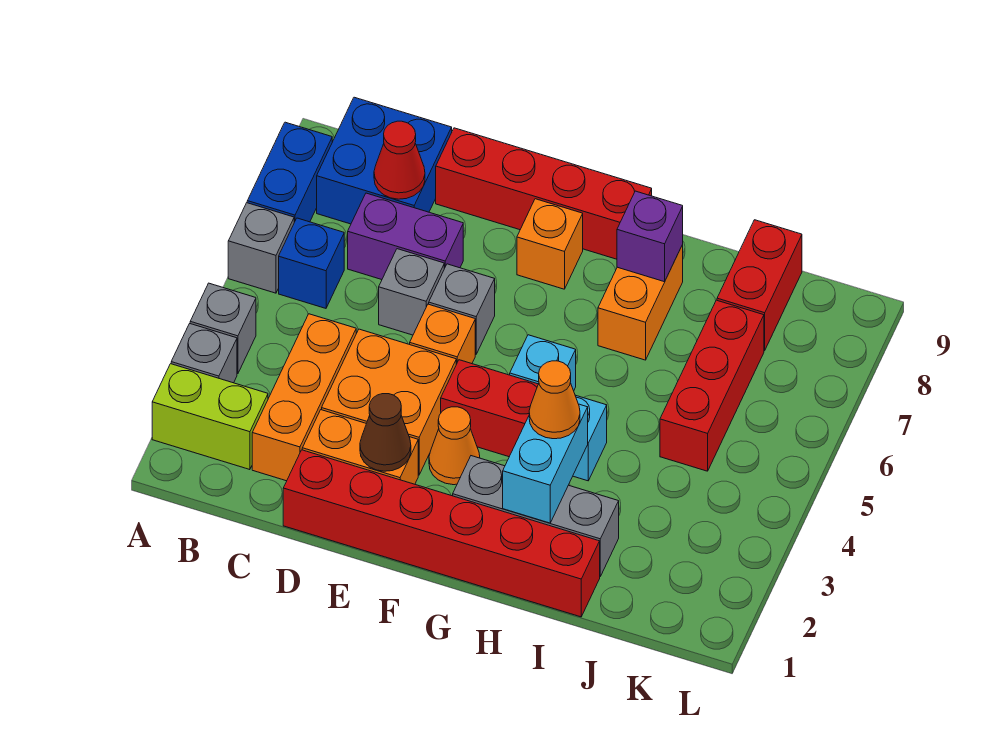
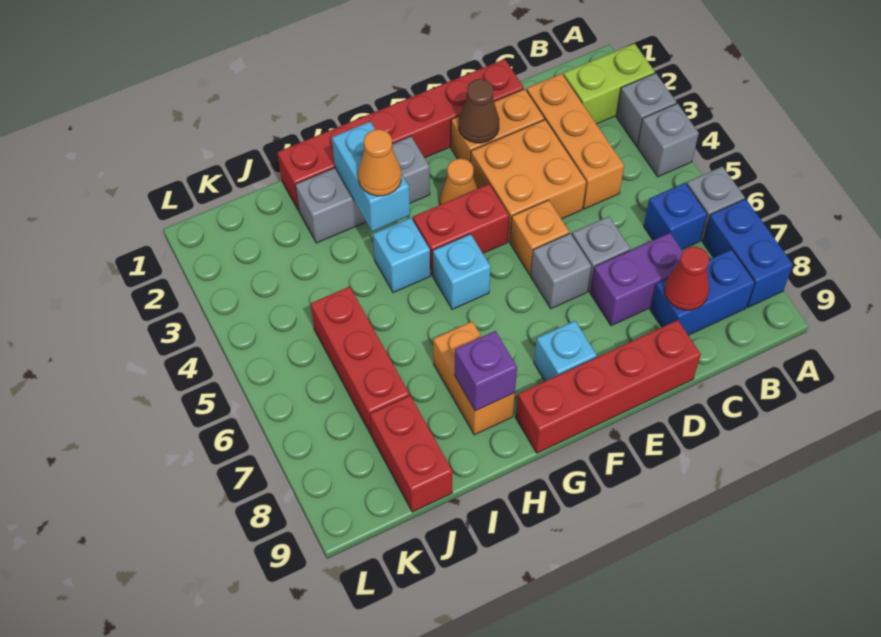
blue brick B8:C9 level 1 -> blue brick B8:C8 level 1
orange brick F8 level 1 -> cyan brick F8 level 1

